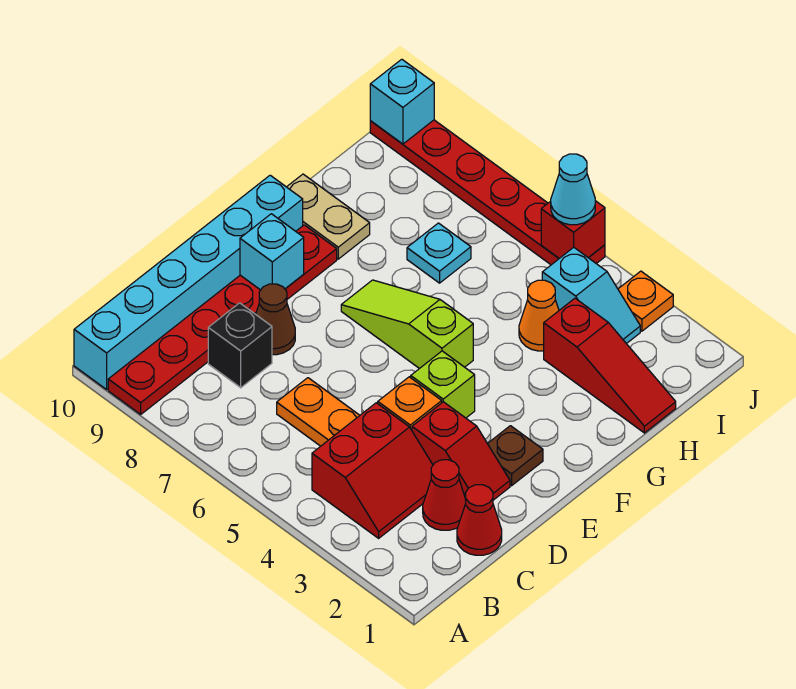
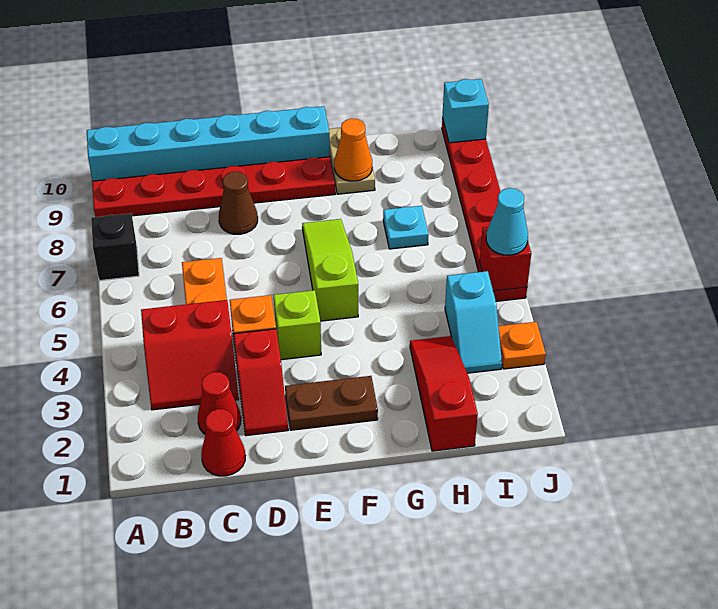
black brick C8 level 1 -> black brick A7 level 1
brown plate E2 level 1 -> brown plate E2:F2 level 1
cyan brick E9 level 2 -> none
red slope H1:H3 level 1 top 3 -> red slope H1:H3 level 1 top 1
orange cone H4 level 1 -> orange cone G9 level 2

